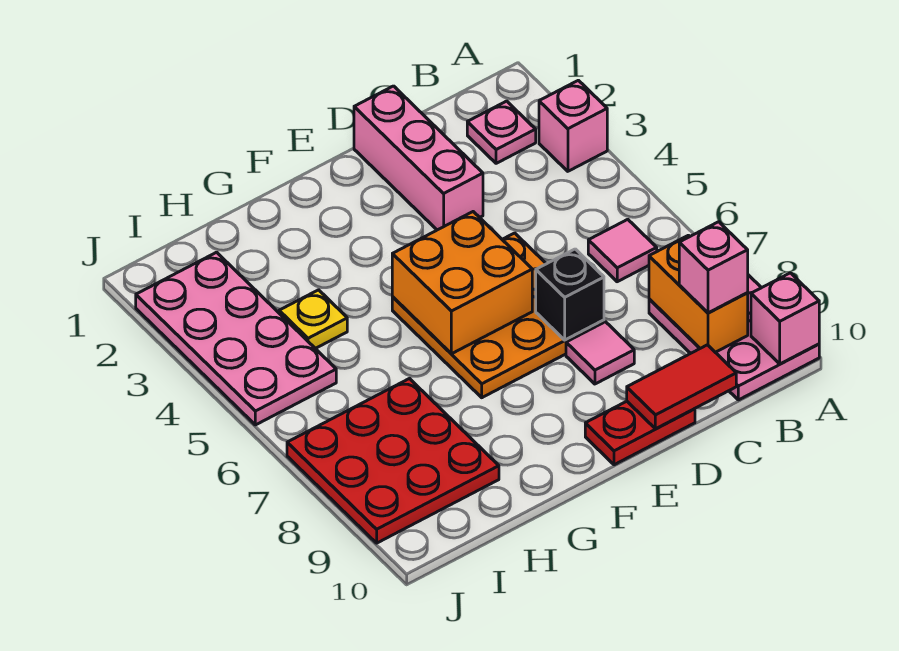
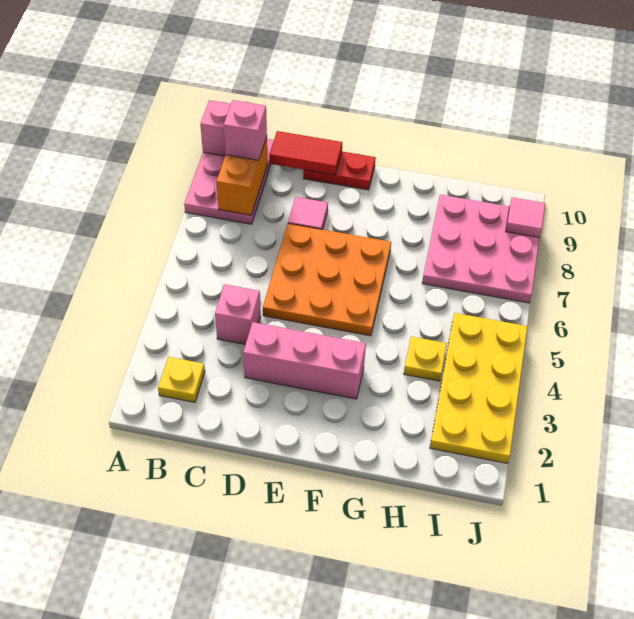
pink brick A3 level 1 -> pink brick C4 level 1
pink plate B2 level 1 -> yellow plate B2 level 1
pink tile B6 level 1 -> pink tile J9 level 2
pink brick D1:D3 level 1 -> pink brick D3:F3 level 1
black brick D7 level 2 -> none
orange brick E5:F6 level 2 -> none
red plate H7:J9 level 1 -> pink plate H7:J9 level 1
pink plate I2:J5 level 1 -> yellow plate I2:J5 level 1

